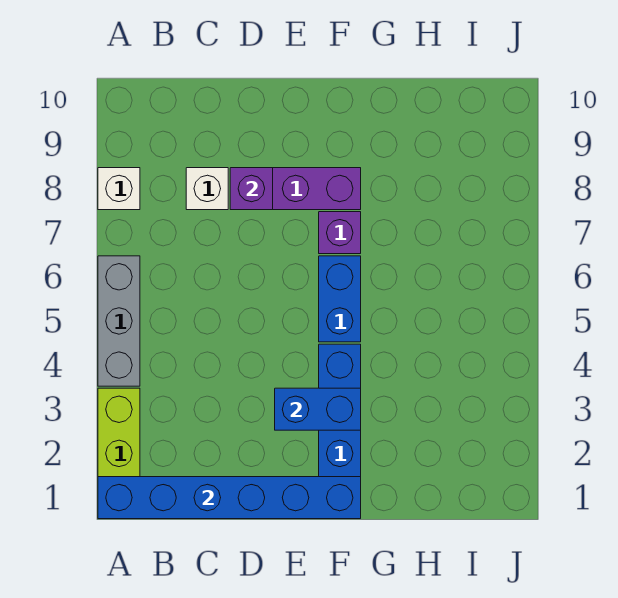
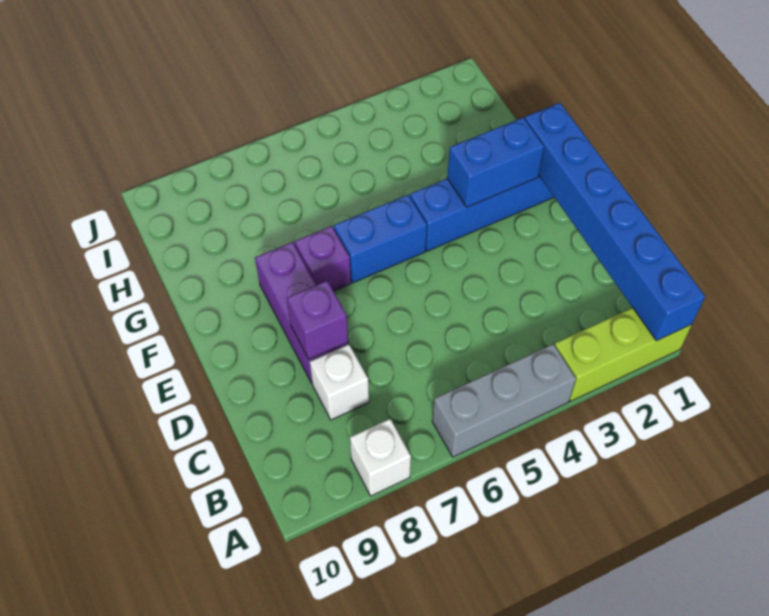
blue brick E3:F3 level 2 -> blue brick F2:F3 level 2

